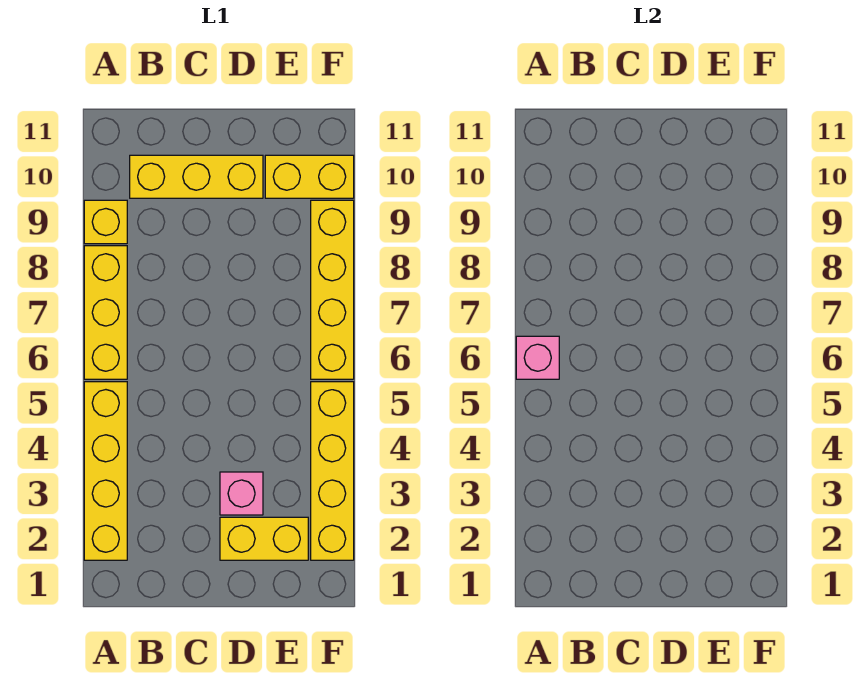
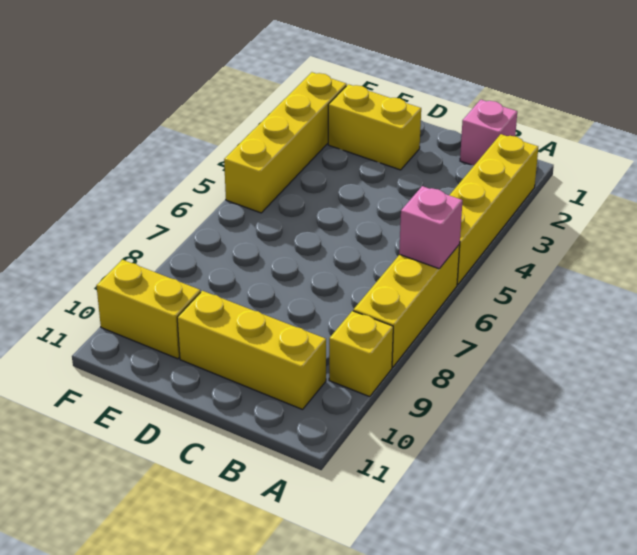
pink brick D3 level 1 -> pink brick B1 level 1
yellow brick F6:F9 level 1 -> none

